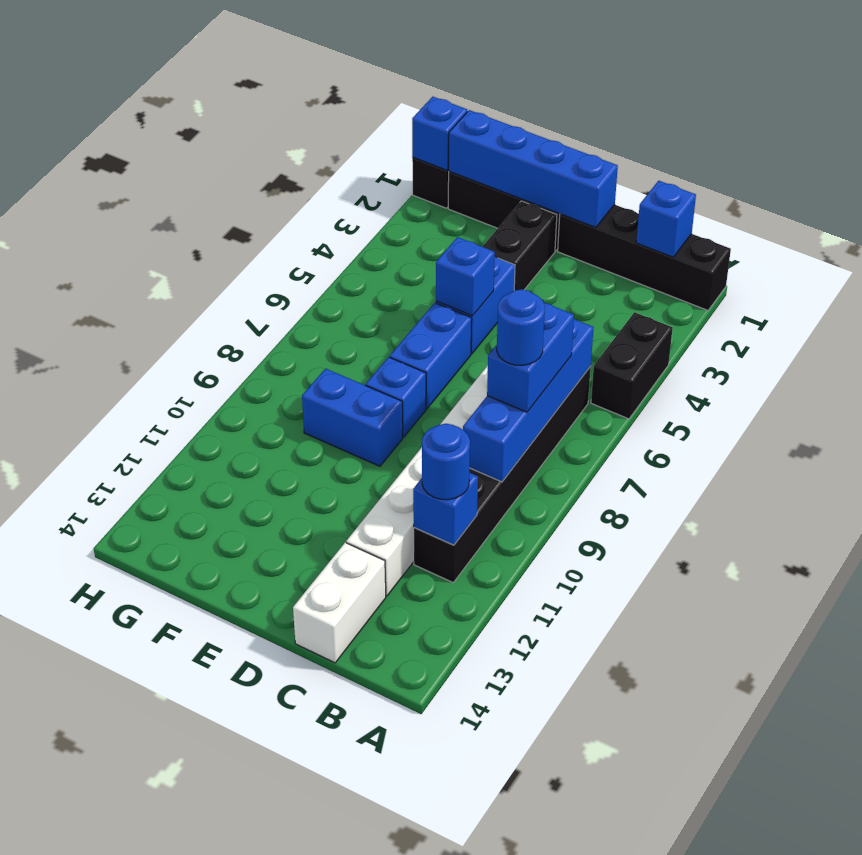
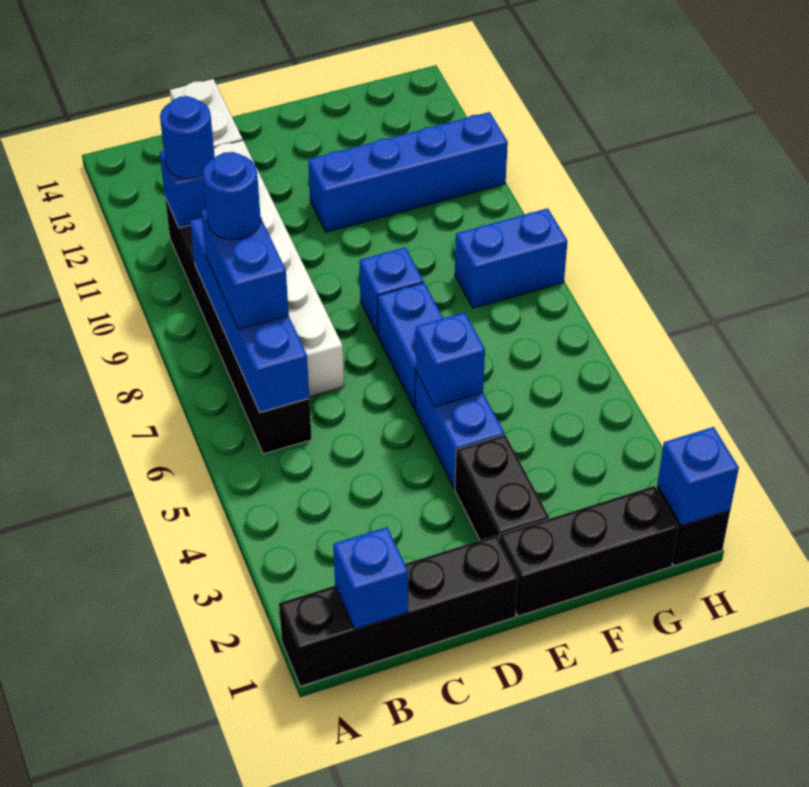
black brick A4:A5 level 1 -> none
blue brick D1:G1 level 2 -> blue brick E11:H11 level 1
blue brick E9:F9 level 1 -> blue brick G8:H8 level 1

